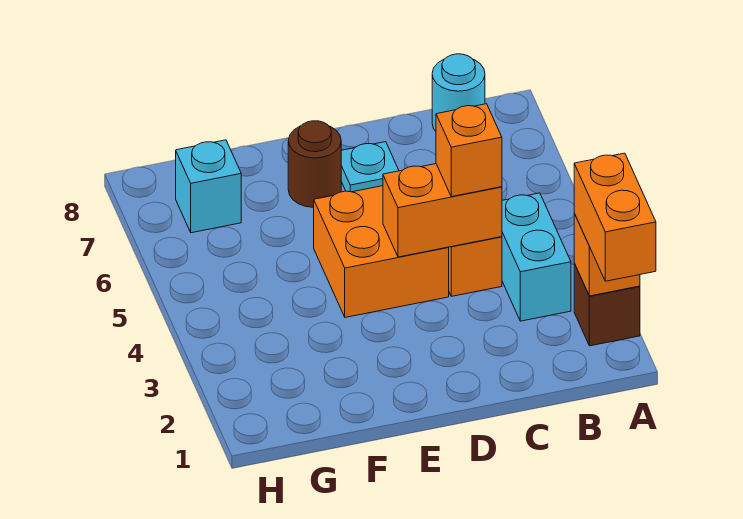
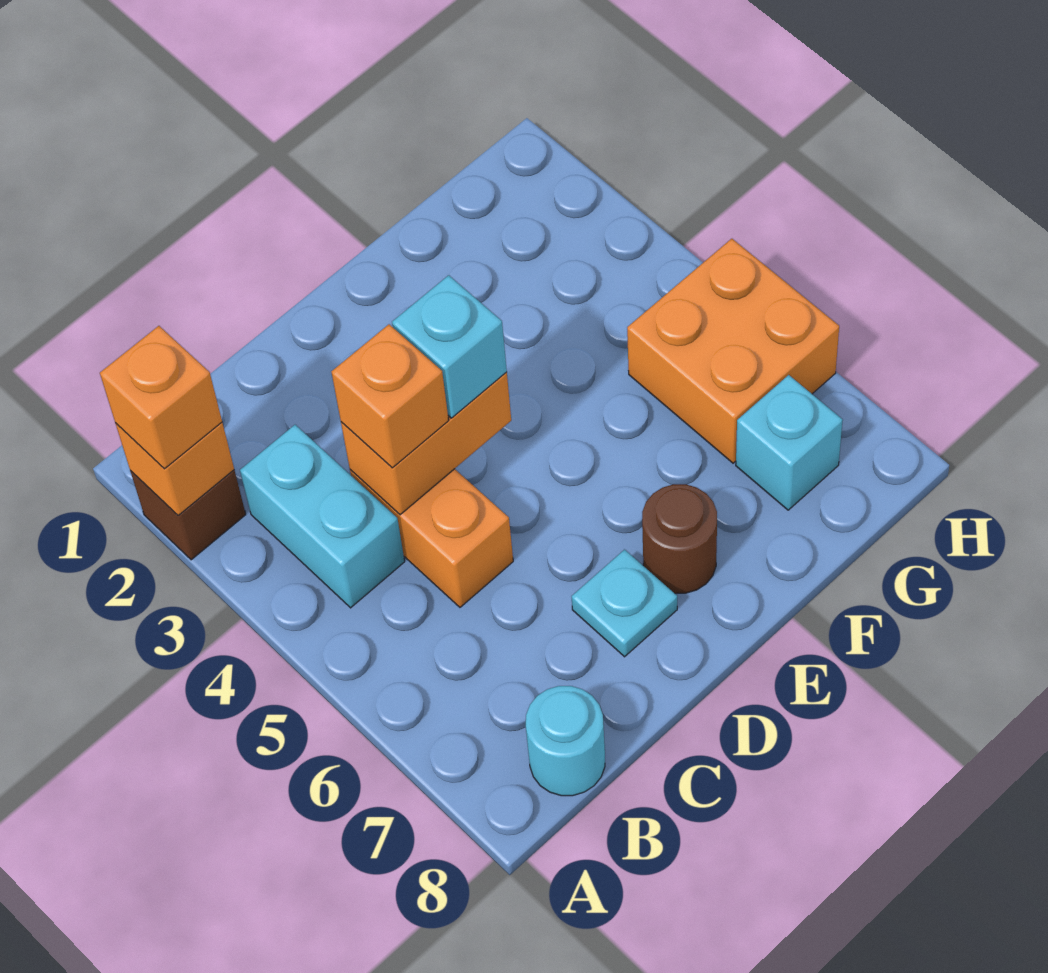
orange brick A1:A2 level 3 -> orange brick A2 level 3
orange brick D4:E5 level 1 -> orange brick G5:H6 level 1
none -> cyan brick D4 level 3

